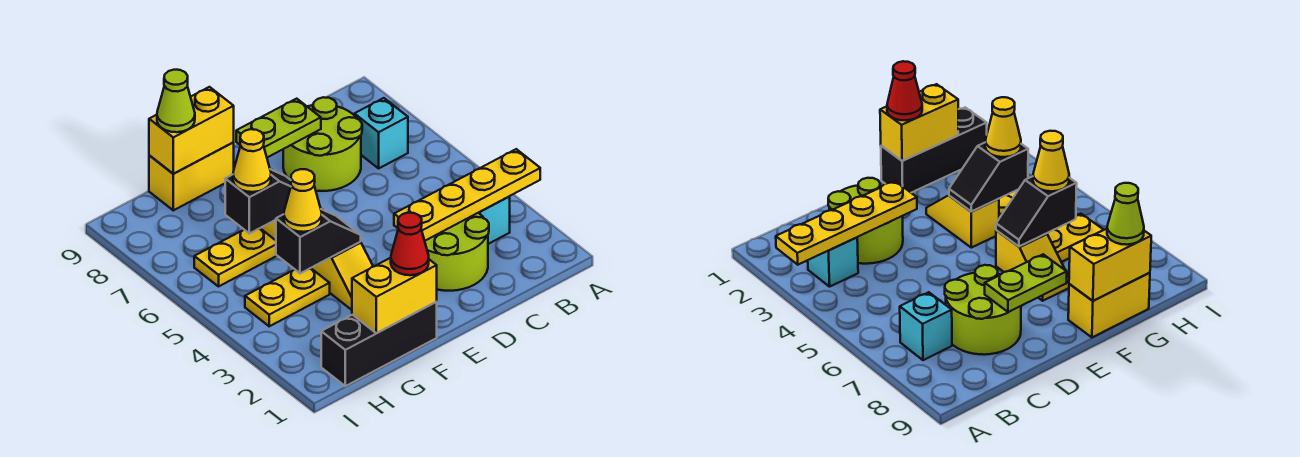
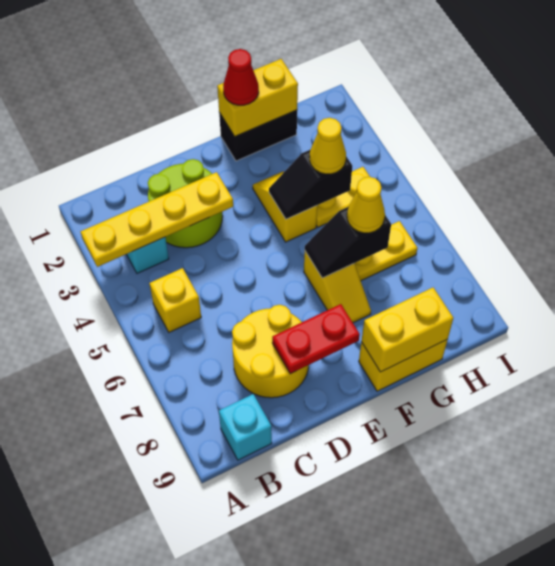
none -> yellow brick B5 level 1
cyan brick B7 level 1 -> cyan brick B9 level 1
lime round brick C7:D8 level 1 -> yellow round brick C7:D8 level 1
lime plate D8:E8 level 2 -> red plate D8:E8 level 2
black brick F1:H1 level 1 -> black brick F1:G1 level 1
lime cone G9 level 3 -> none

